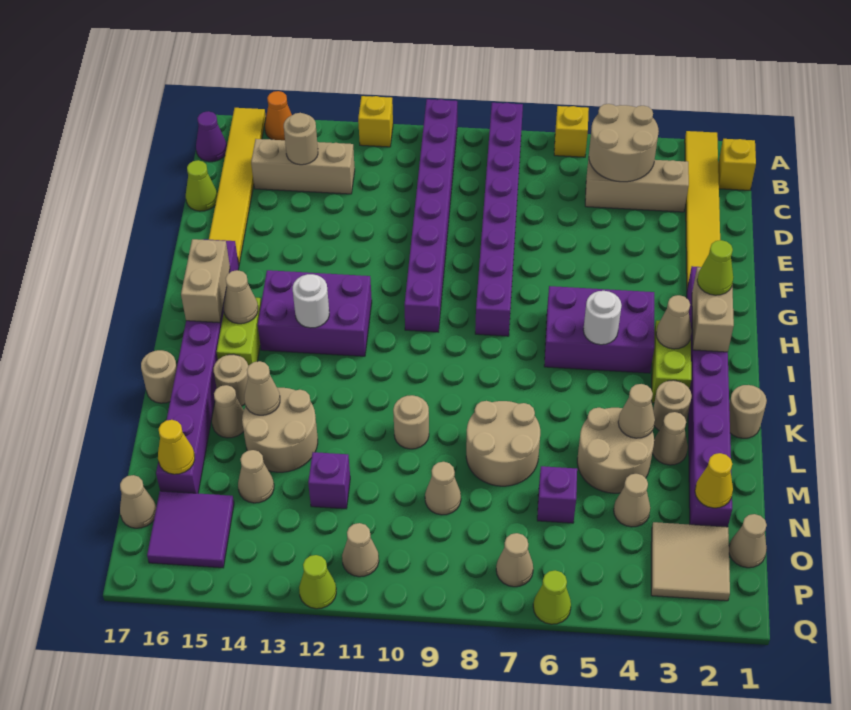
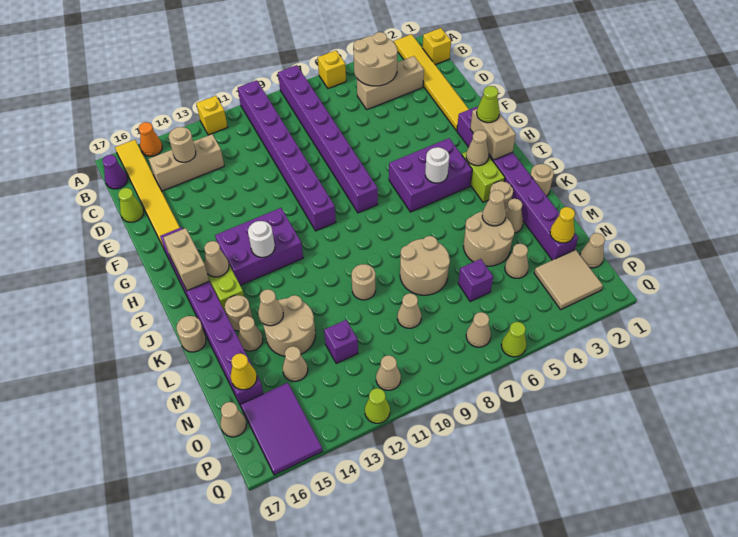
purple tile O15:P16 level 1 -> purple tile O15:Q16 level 1

